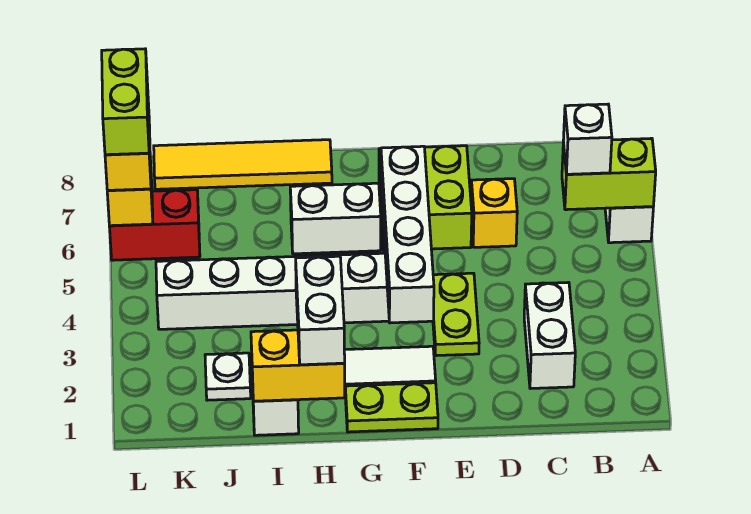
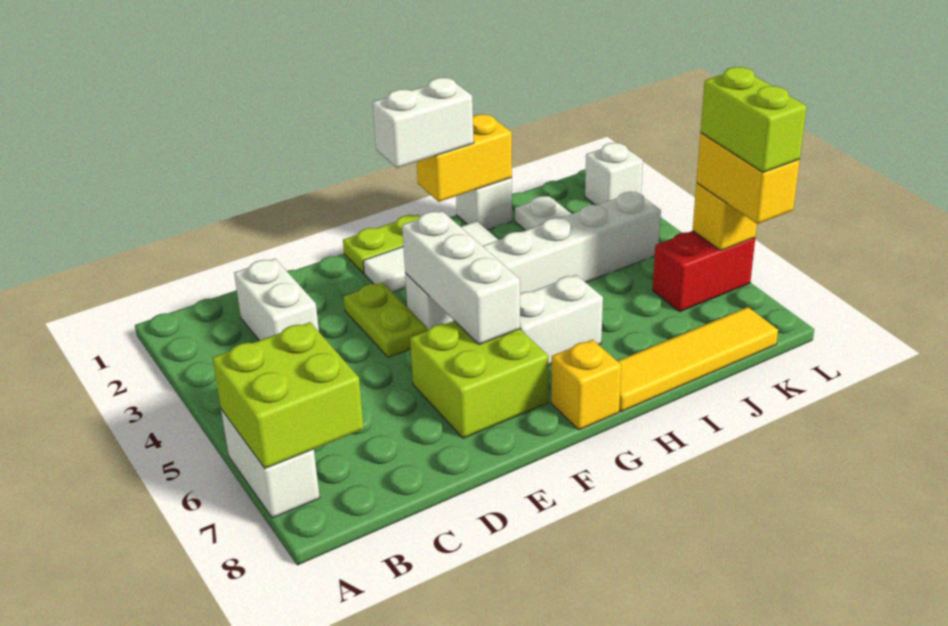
lime brick A6:B6 level 2 -> lime brick A6:B7 level 2
white brick B6 level 3 -> white brick L2 level 1
yellow brick D6 level 1 -> yellow brick G8 level 1
white brick F3:F6 level 2 -> white brick F4:F6 level 2
white brick H1:H2 level 3 -> white brick G1:H1 level 3

